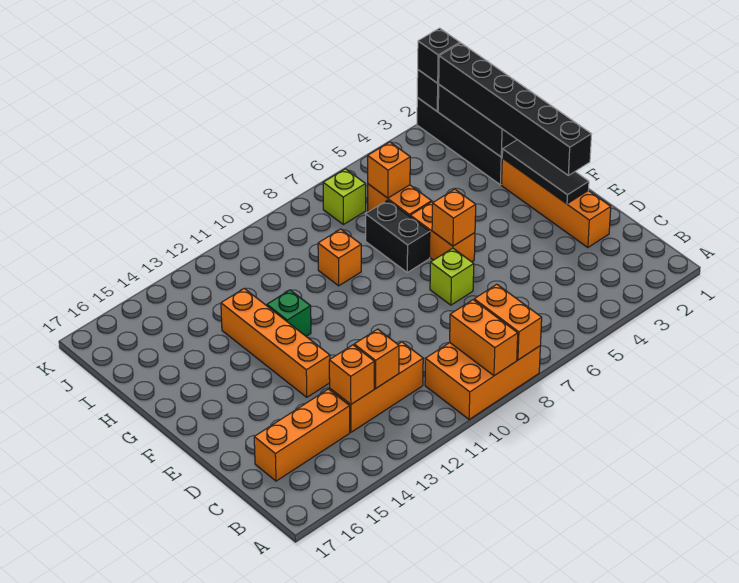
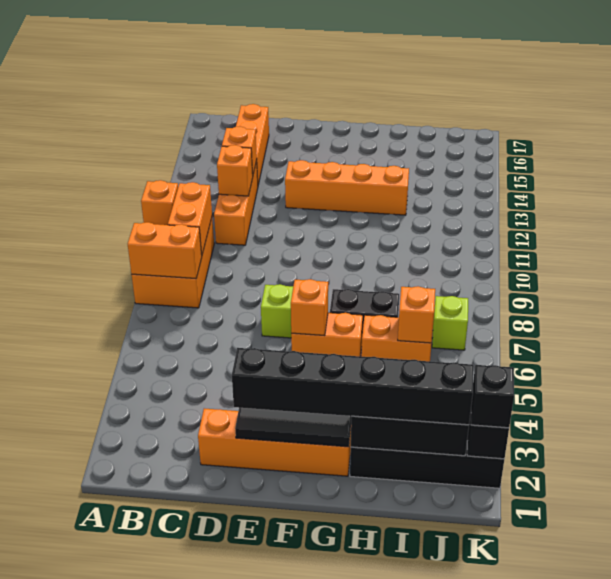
orange brick A9:B9 level 2 -> orange brick B9:B10 level 2
green brick G12 level 1 -> none
orange brick H9 level 1 -> orange brick A10 level 2

